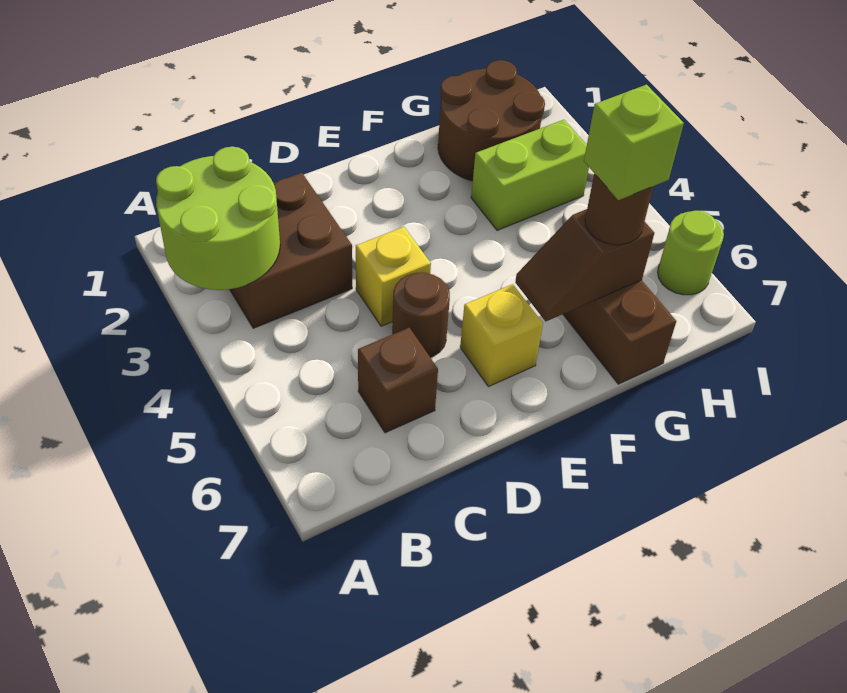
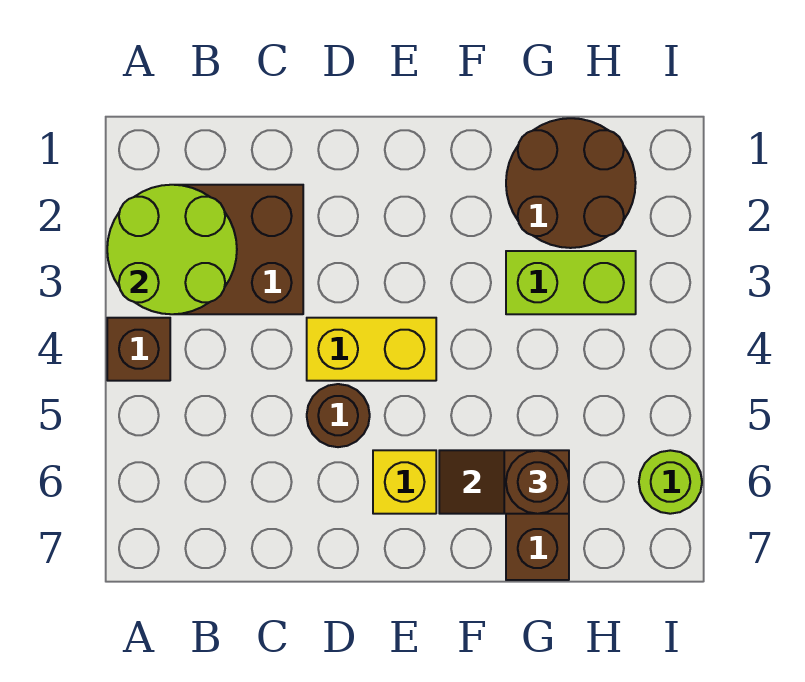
brown brick C6 level 1 -> brown brick A4 level 1
yellow brick D4 level 1 -> yellow brick D4:E4 level 1
lime brick G6 level 4 -> none

